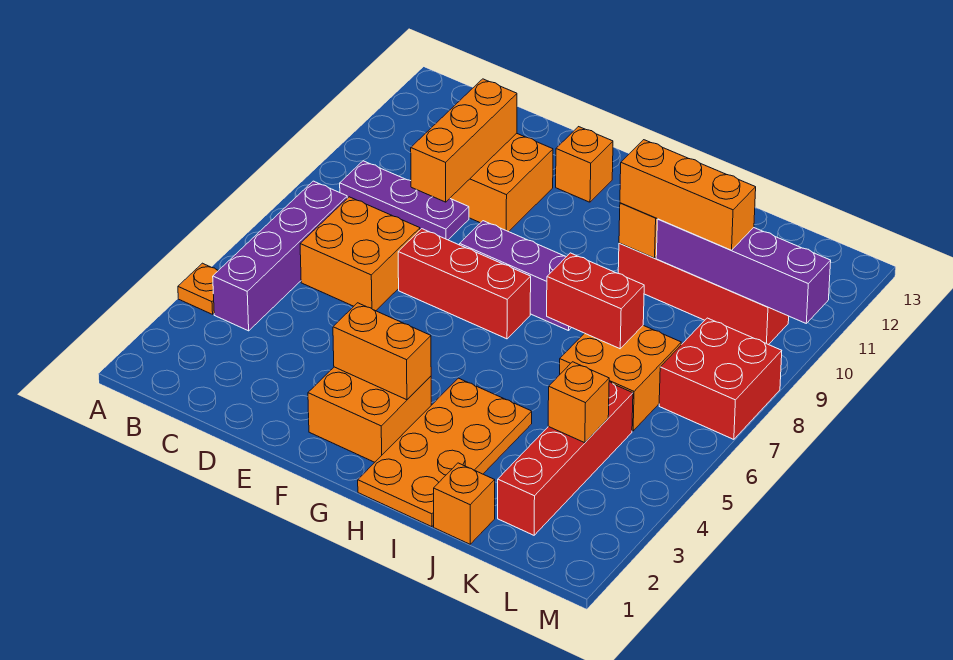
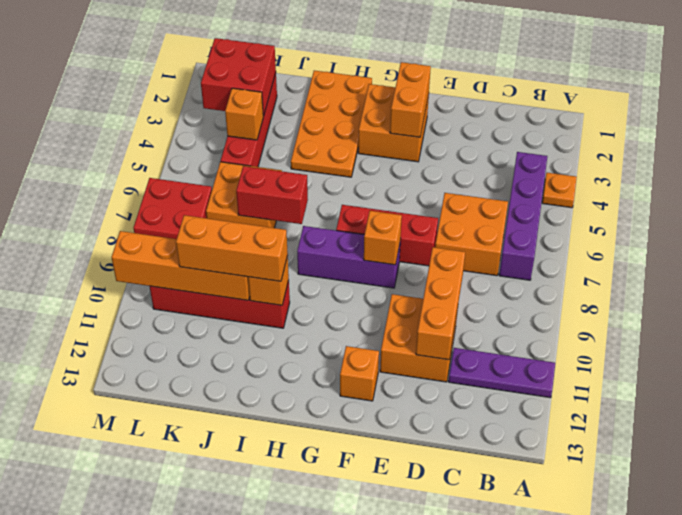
purple plate B9:D9 level 1 -> purple plate A11:C11 level 1
orange brick F3:G3 level 2 -> orange brick F2:F3 level 2
orange brick J1 level 1 -> orange brick F8 level 2
purple brick J10:M10 level 2 -> orange brick J10:M10 level 2
none -> red brick K2:L3 level 2

